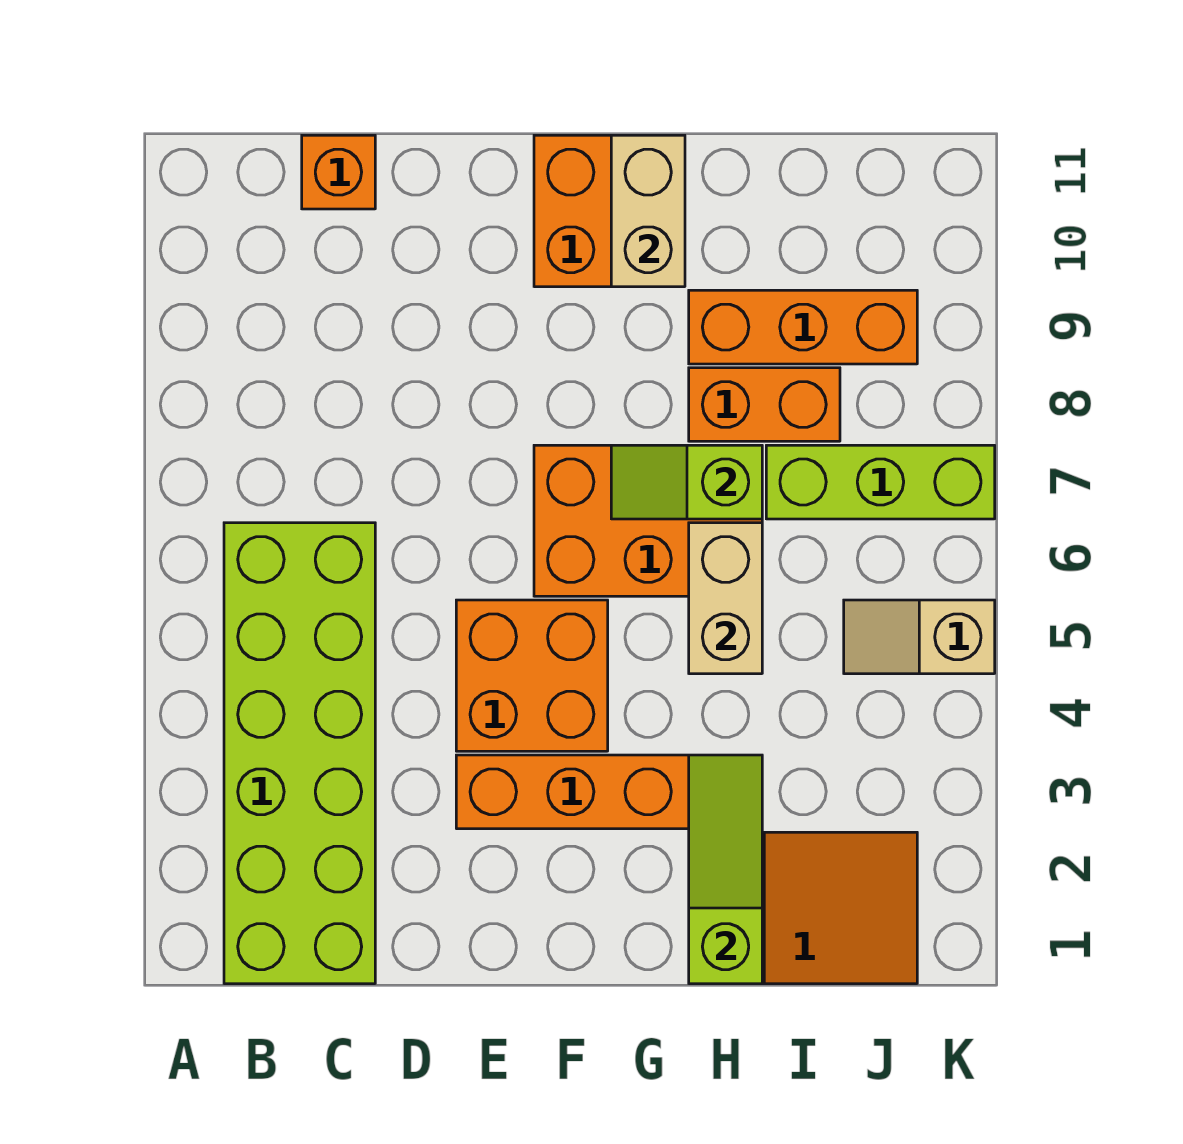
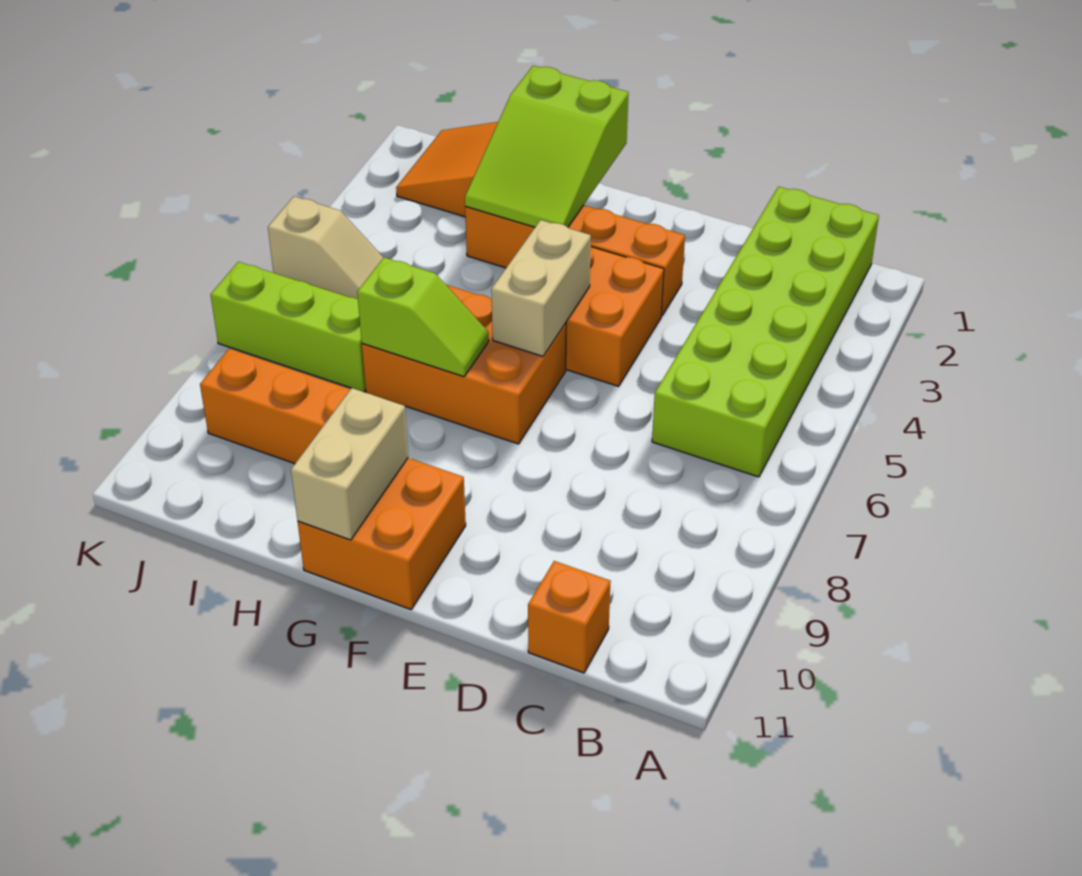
lime slope H1:H3 level 2 top 1 -> lime slope G1:H3 level 2 top 1
tan brick H5:H6 level 2 -> tan brick F5:F6 level 2
orange brick H8:I8 level 1 -> none

